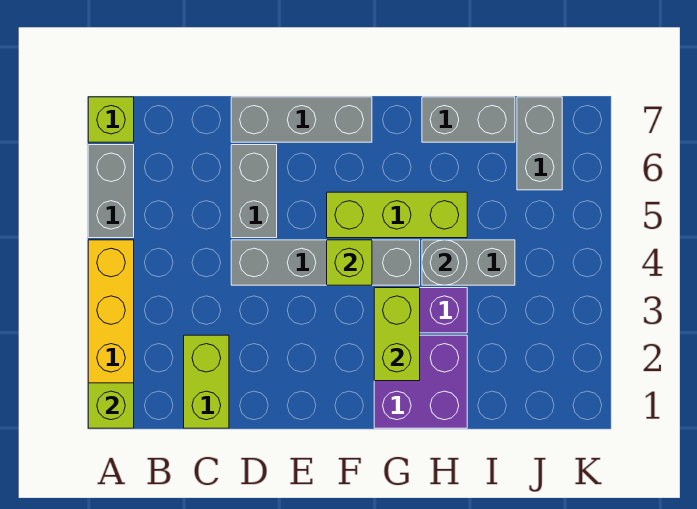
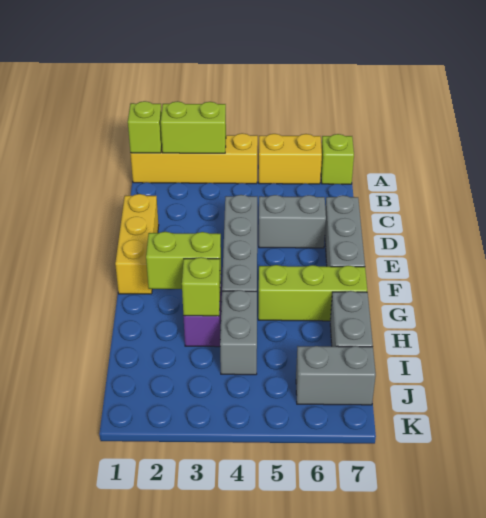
grey brick A5:A6 level 1 -> yellow brick A5:A6 level 1
lime brick C1:C2 level 1 -> lime brick A2:A3 level 2
none -> yellow brick D1:F1 level 1
lime brick F4 level 2 -> lime brick H3 level 2
lime brick F5:H5 level 1 -> lime brick G5:G7 level 1
purple brick G1:H2 level 1 -> none
grey round brick H4 level 2 -> none

